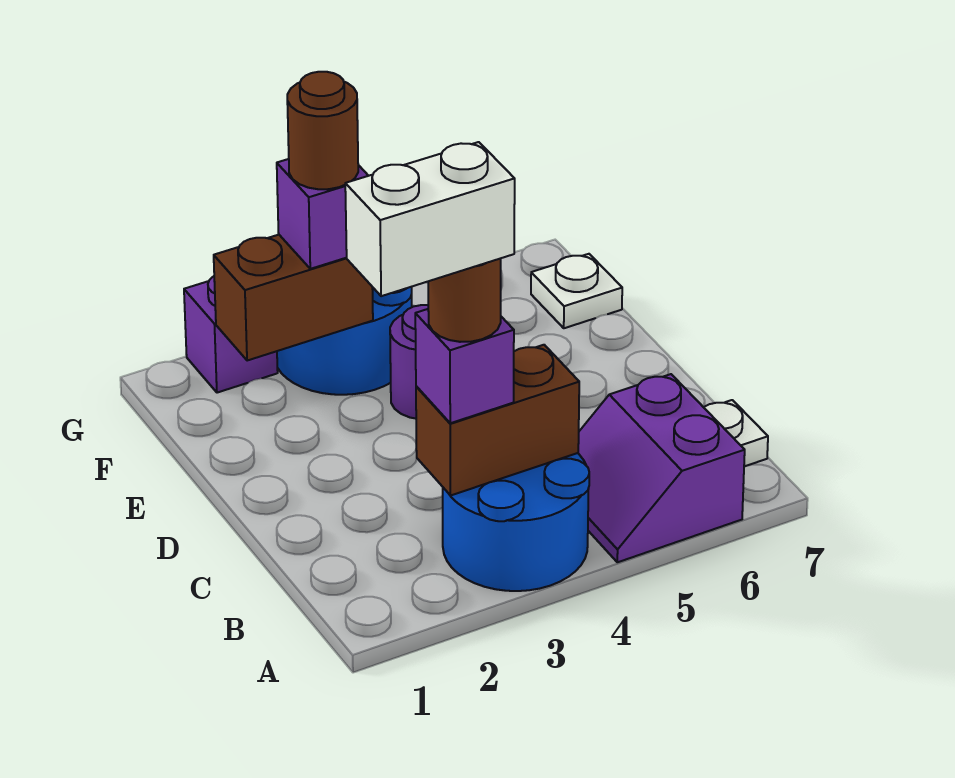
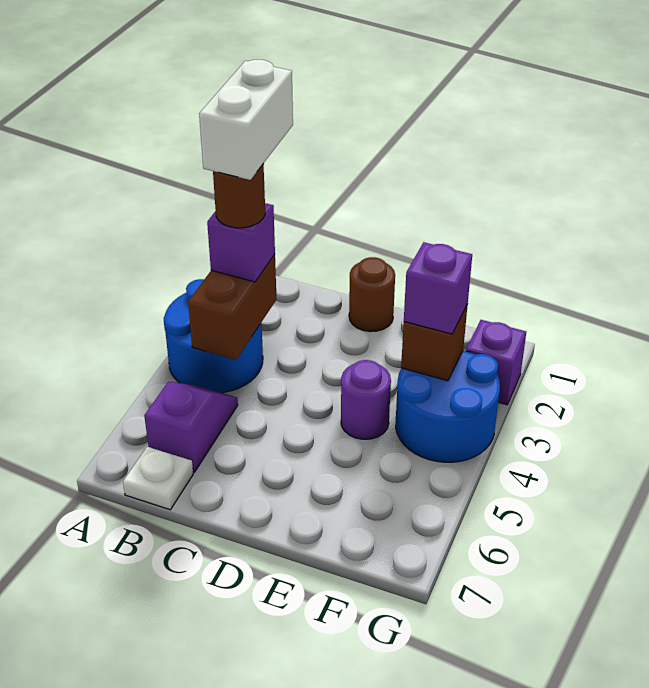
purple slope A5:B6 level 1 top 6 -> purple slope B5:B6 level 1 top 6
brown brick F2:F3 level 2 -> brown brick F3 level 2
brown round brick F3 level 4 -> brown round brick D1 level 1
white plate F7 level 1 -> none

